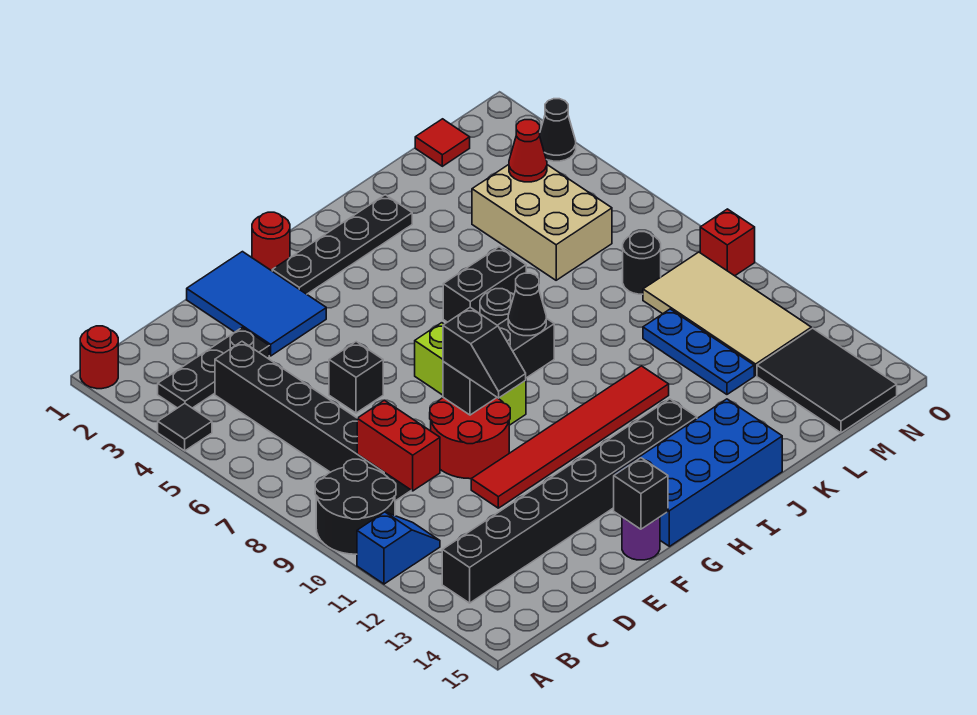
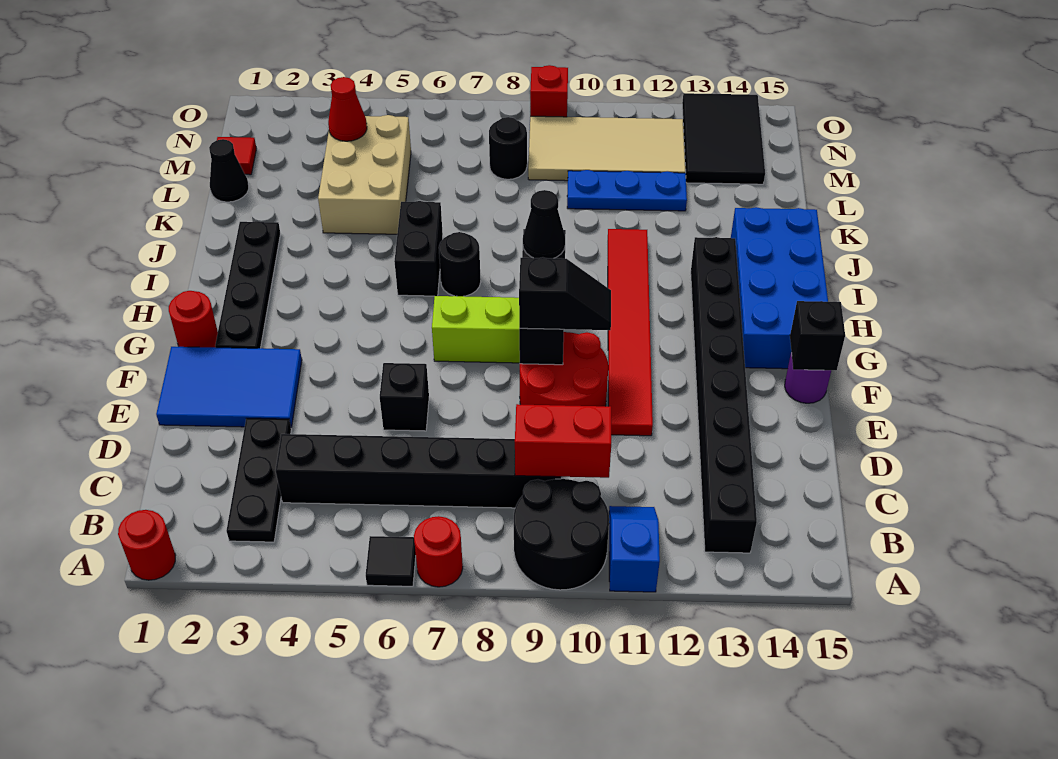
black tile A4 level 1 -> black tile A6 level 1
none -> red round brick A7 level 1
tan brick L4:M6 level 1 -> tan brick K4:M5 level 1
black tile M13:N15 level 1 -> black tile M13:O14 level 1
black cone O3 level 1 -> black cone L1 level 1

